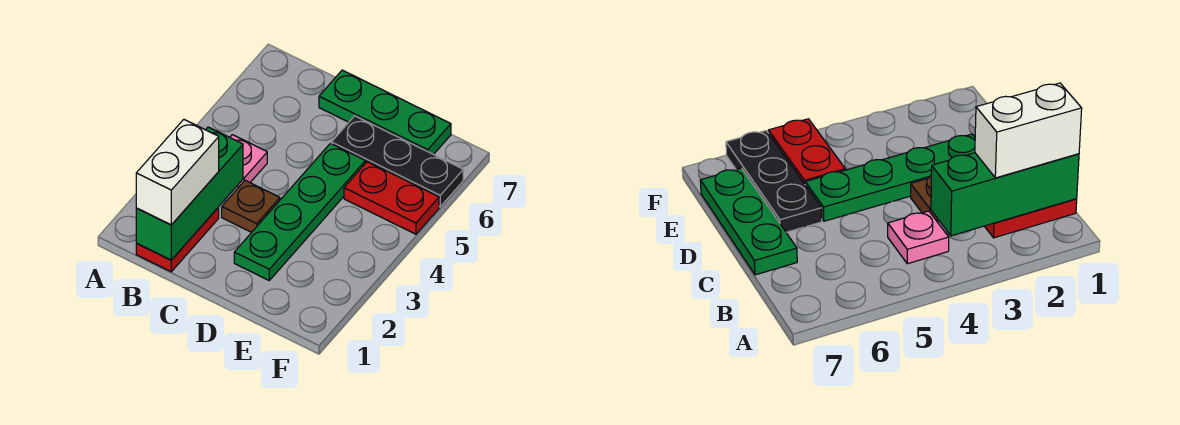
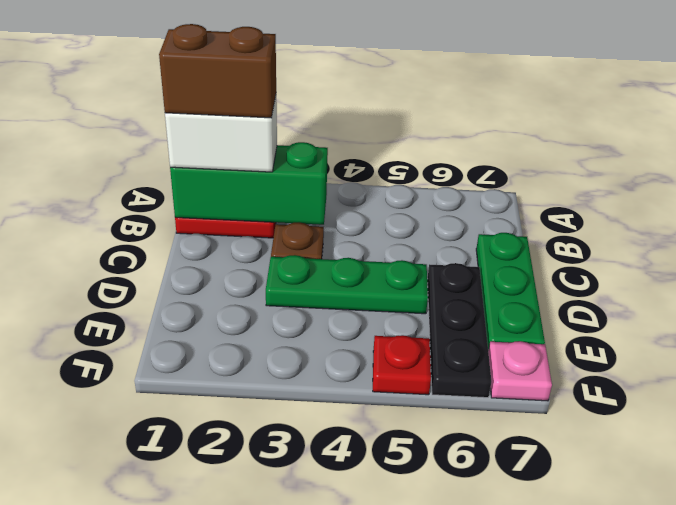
none -> brown brick B1:B2 level 4
pink plate B4 level 1 -> pink plate F7 level 1
green plate D2:D5 level 1 -> green plate D3:D5 level 1
red plate E5:F5 level 1 -> red plate F5 level 1

